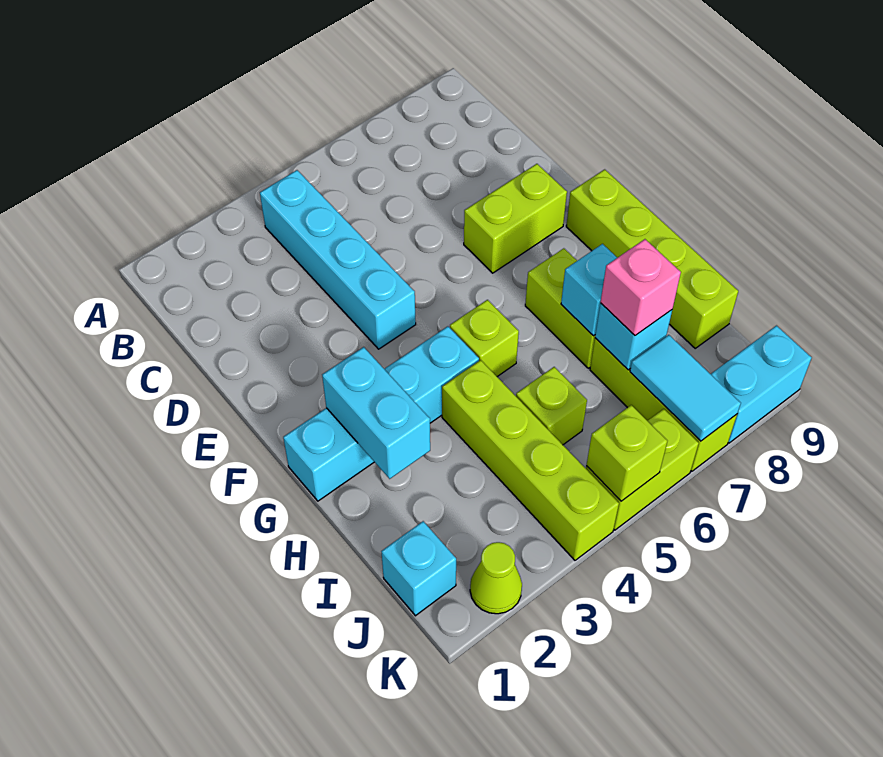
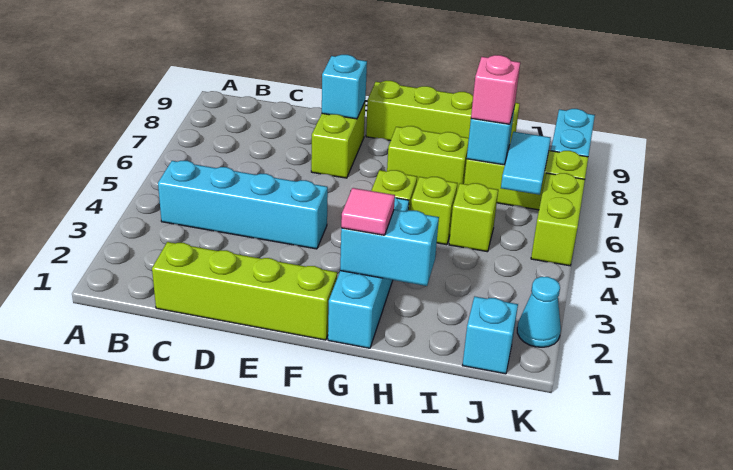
none -> pink tile G2 level 3
lime brick H4:K4 level 1 -> lime brick C1:F1 level 1
cyan brick H7 level 2 -> cyan brick E8 level 2
cyan tile J7:K7 level 2 -> cyan tile J6:J7 level 2
lime cone K2 level 1 -> cyan cone K2 level 1
lime brick K5 level 2 -> lime brick H5 level 1

